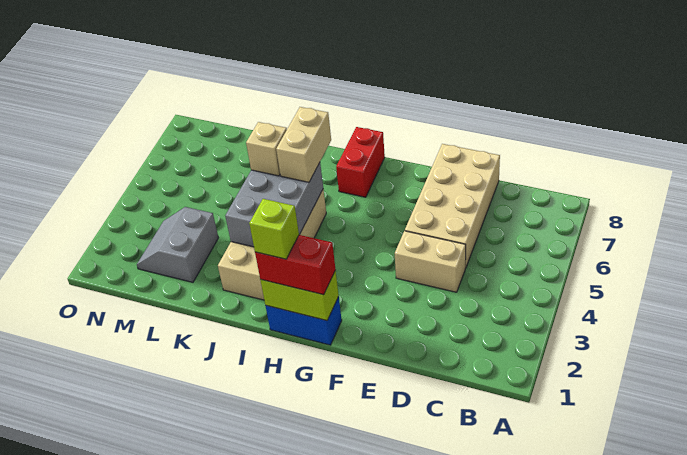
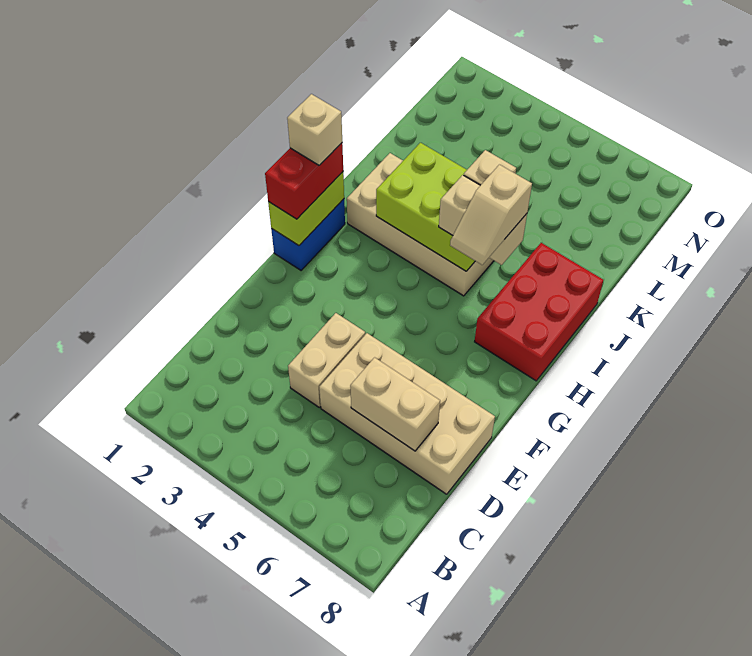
none -> tan brick D6:D7 level 2
lime brick H1 level 4 -> tan brick H1 level 4
none -> tan slope H6:I6 level 4 top I
red brick H7:H8 level 1 -> red brick H7:J8 level 1
grey brick I3:J5 level 2 -> lime brick I3:J5 level 2
grey slope L2:M3 level 1 top L -> none

